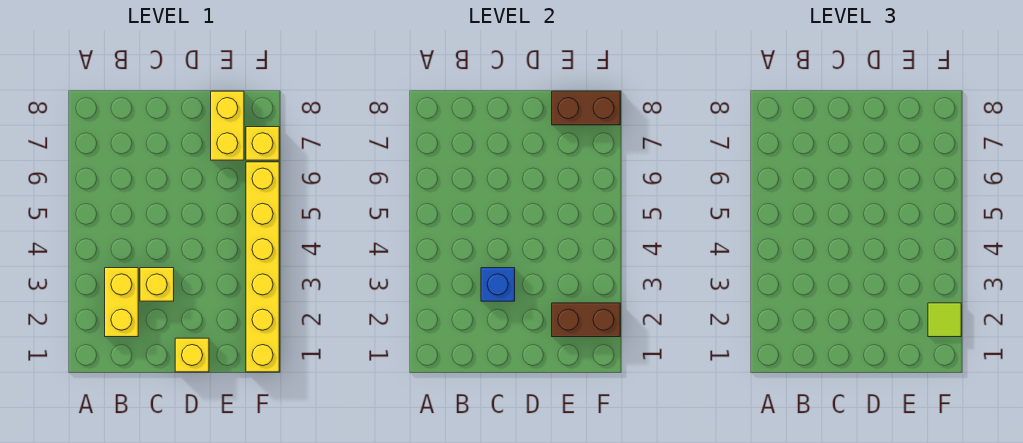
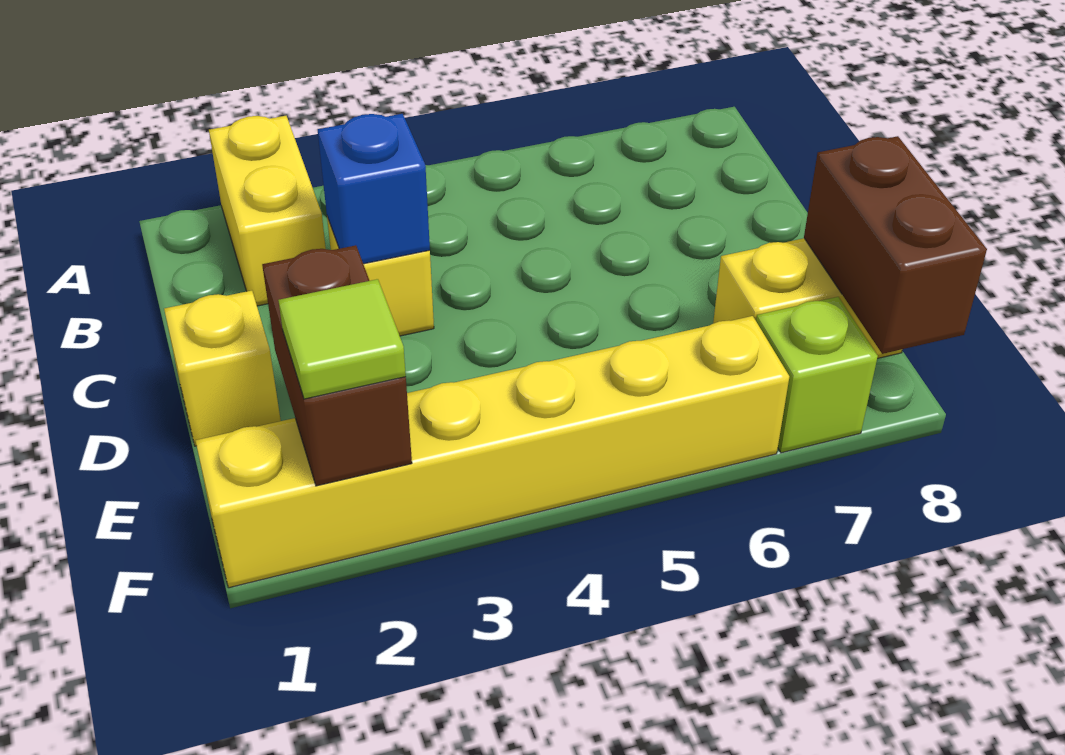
yellow brick B2:B3 level 1 -> yellow brick A2:B2 level 1
yellow brick F7 level 1 -> lime brick F7 level 1

